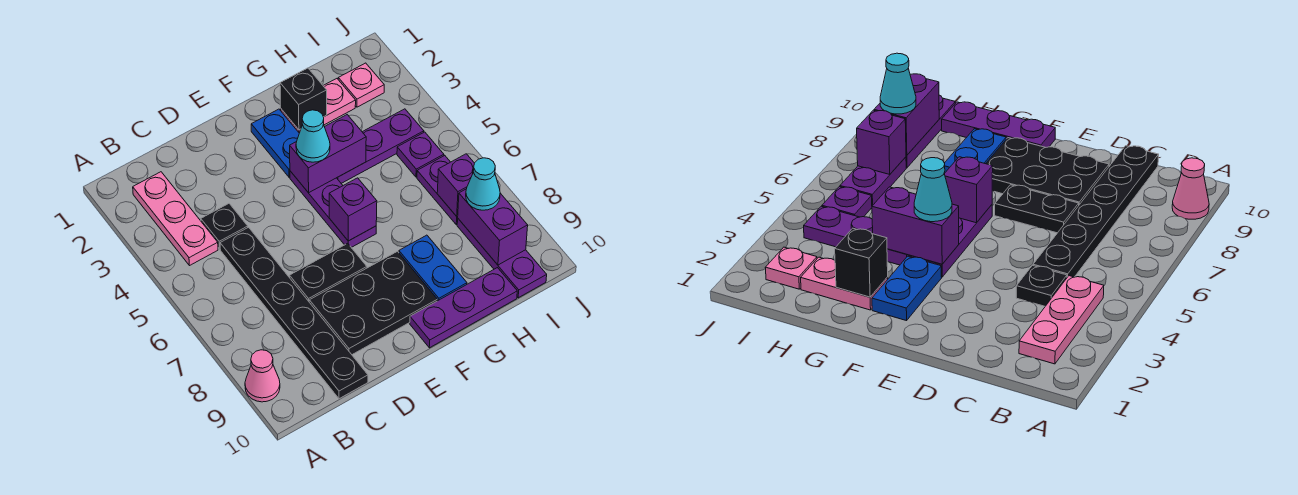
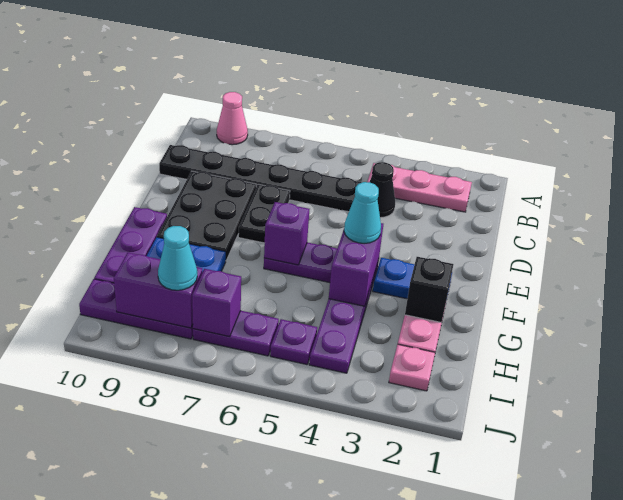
black plate C4 level 1 -> black cone C4 level 1

